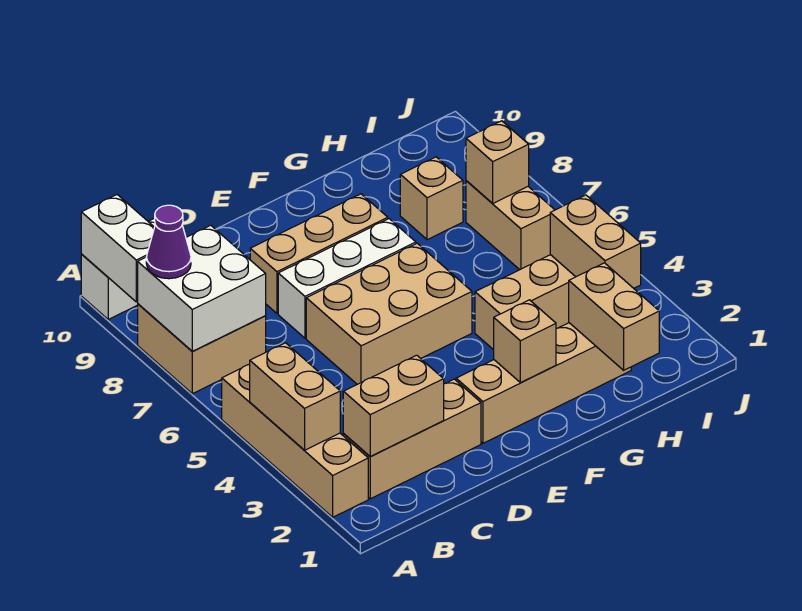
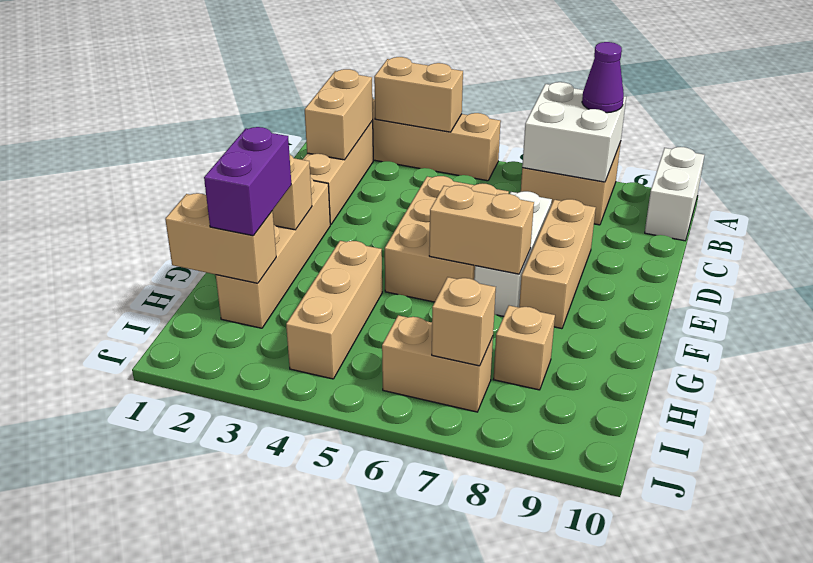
white brick A9:A10 level 2 -> none
none -> purple brick G2:H2 level 3
tan brick I3:I4 level 2 -> tan brick F6:F7 level 2

